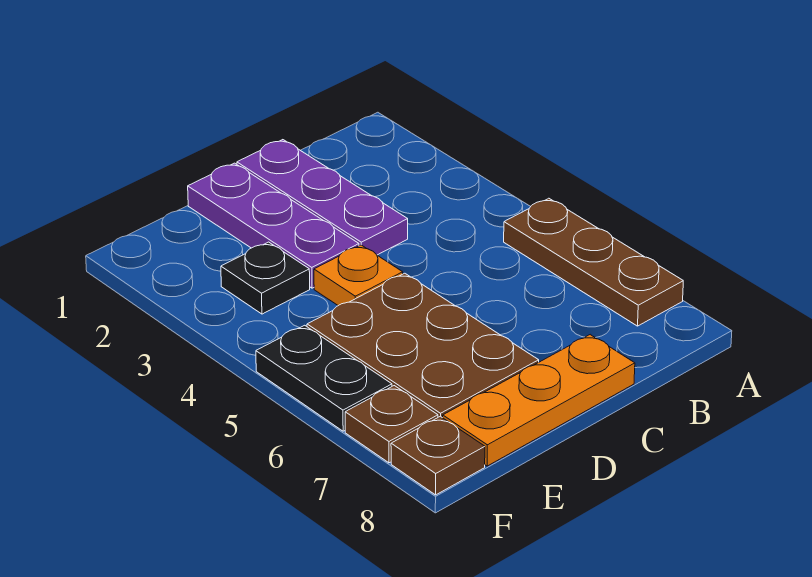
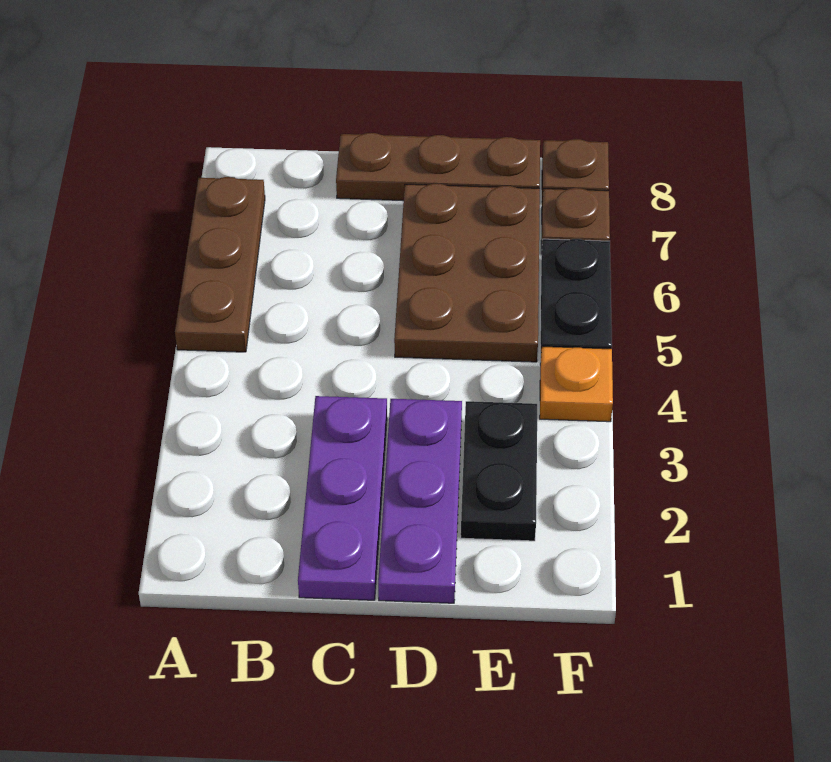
orange plate C8:E8 level 1 -> brown plate C8:E8 level 1
orange plate D4 level 1 -> orange plate F4 level 1
black plate E3 level 1 -> black plate E2:E3 level 1

